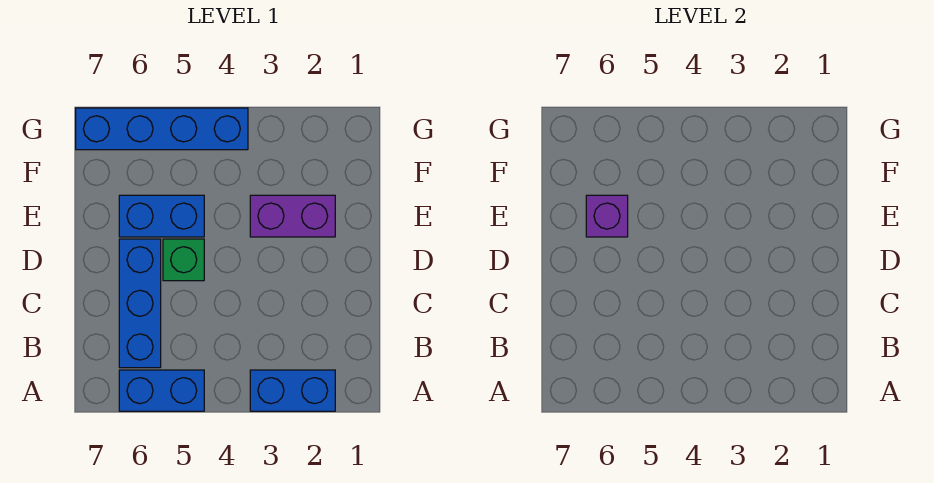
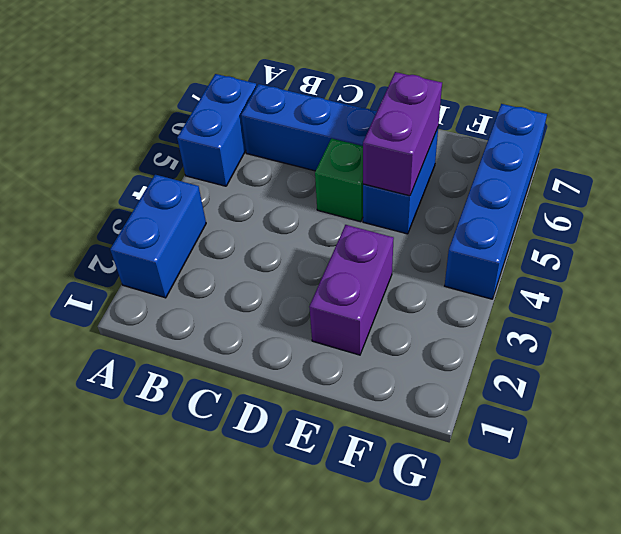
purple brick E6 level 2 -> purple brick E5:E6 level 2

